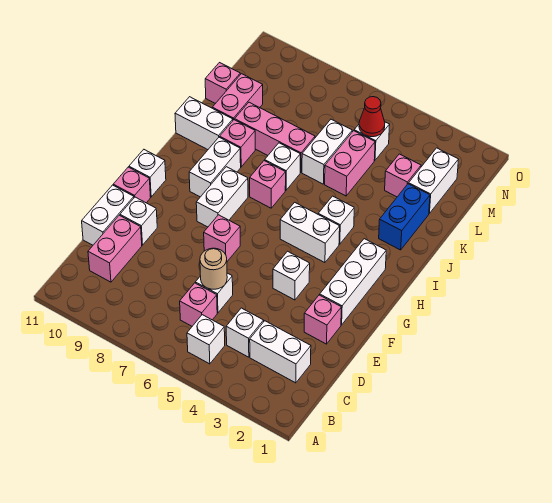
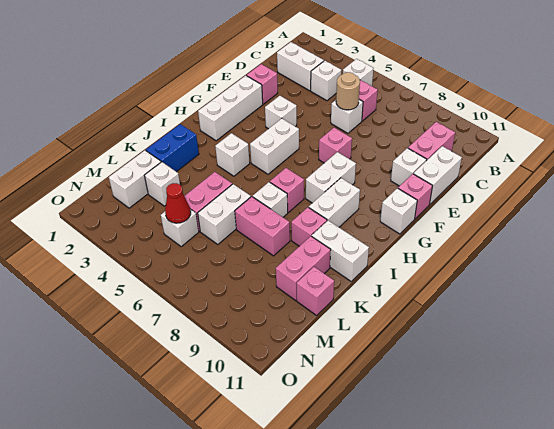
white brick H4:H5 level 1 -> white brick G5:H5 level 1
pink brick K7:K9 level 1 -> pink brick K7:K8 level 1
pink brick L3 level 1 -> white brick L3 level 1

